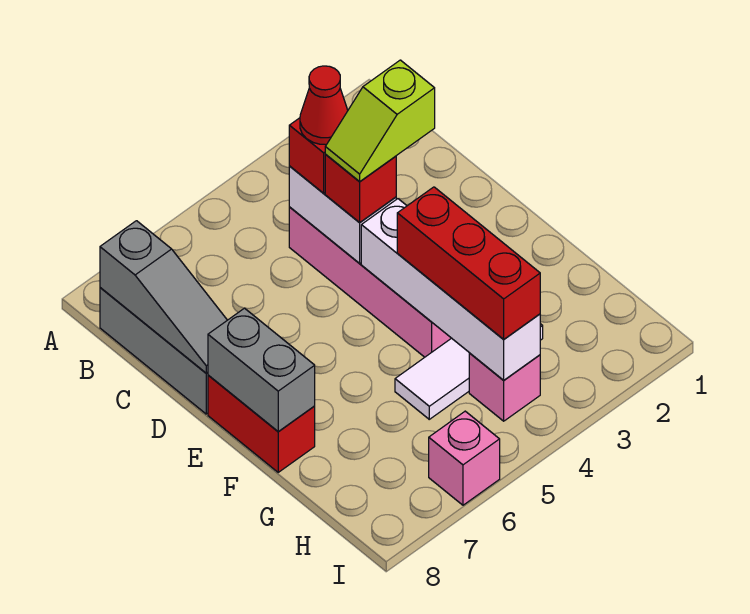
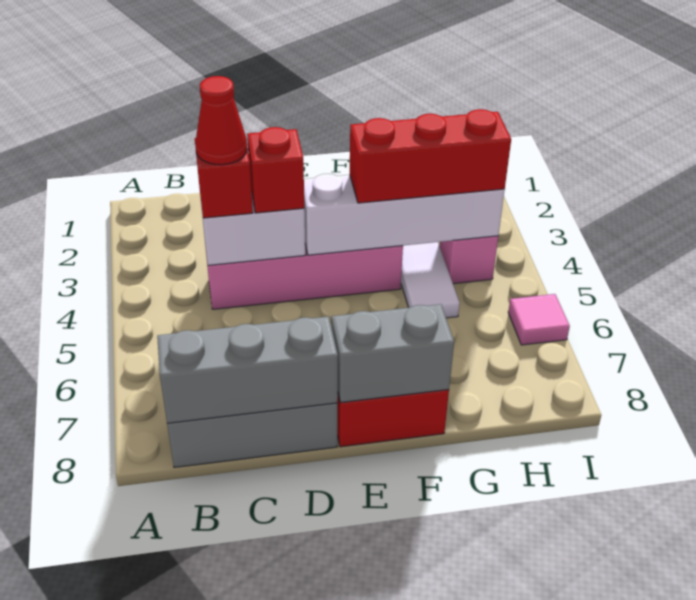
grey slope B8:D8 level 2 top B -> grey brick B8:D8 level 2
lime slope D3:D4 level 4 top 3 -> none
pink brick I6 level 1 -> pink tile I6 level 1

